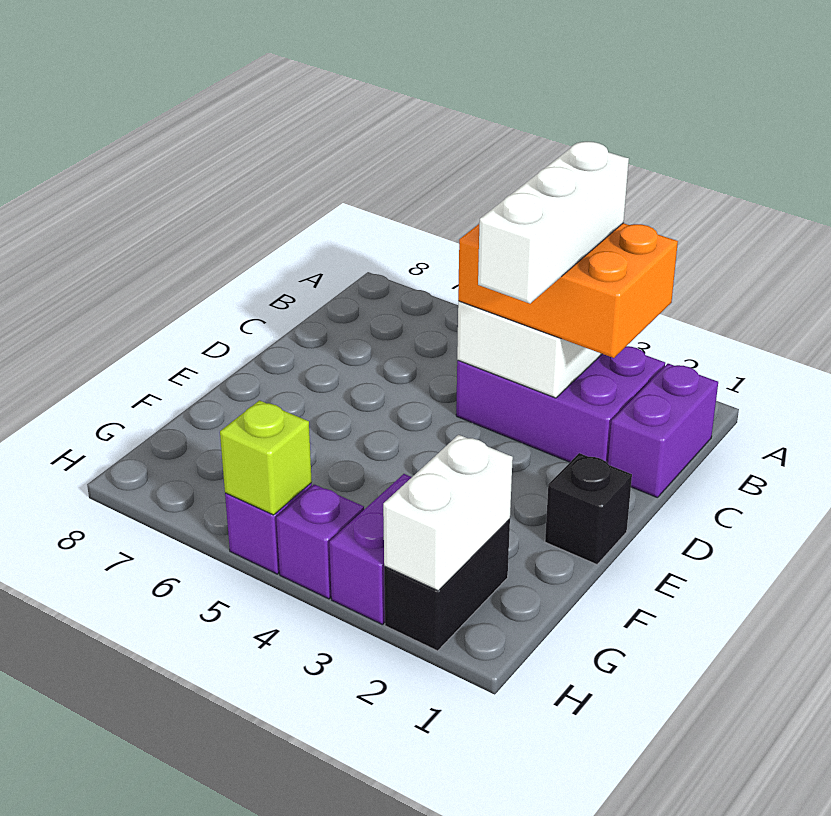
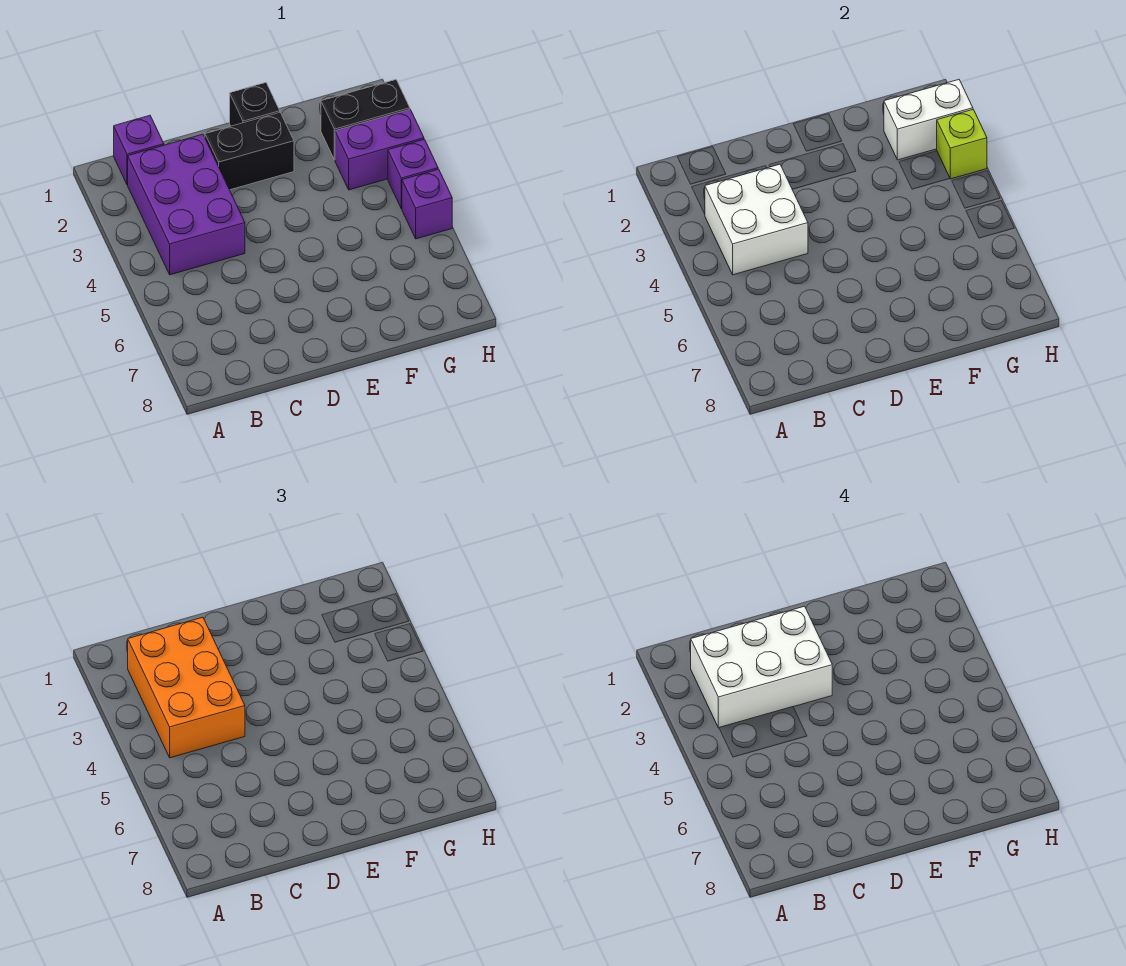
purple brick B1:C1 level 1 -> purple brick B1 level 1
white brick B3:D3 level 4 -> white brick B2:D3 level 4
none -> black brick D2:E2 level 1
lime brick H5 level 2 -> lime brick H3 level 2

